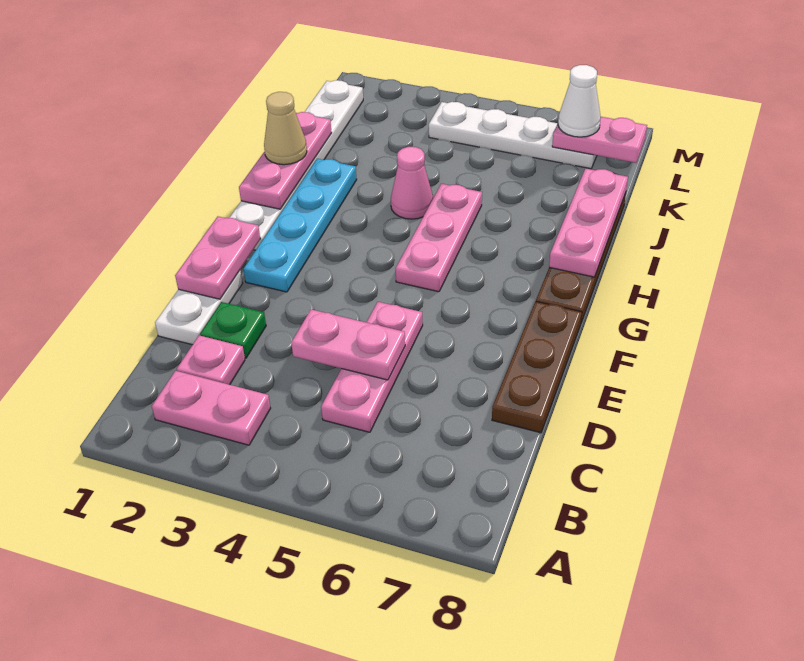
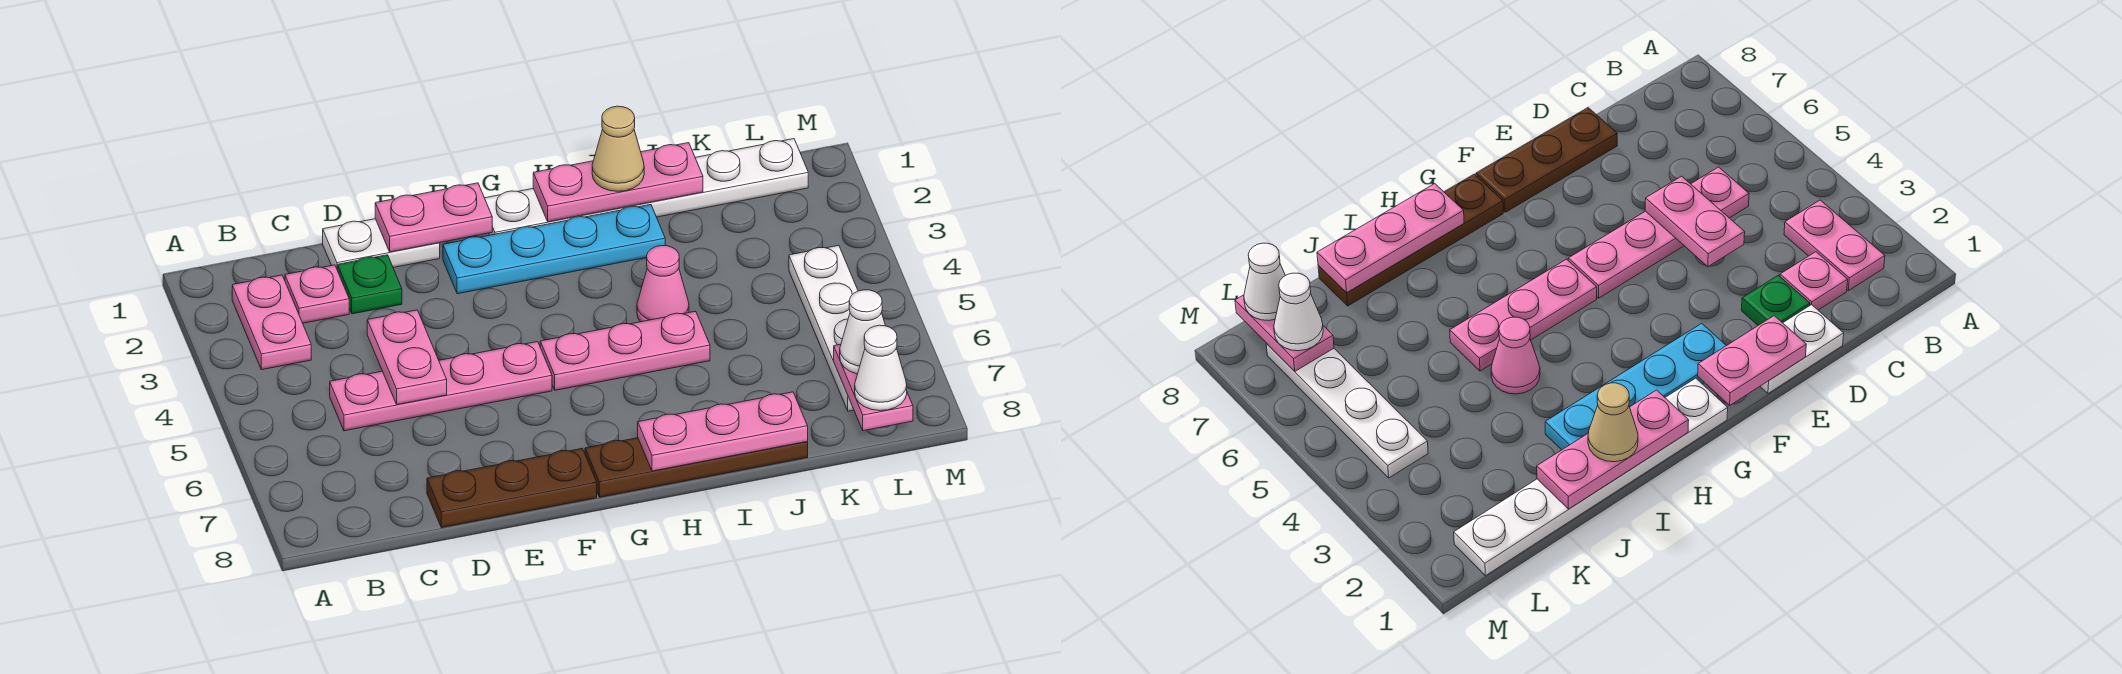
pink plate C5:E5 level 1 -> pink plate C5:F5 level 1
none -> white cone L8 level 3

